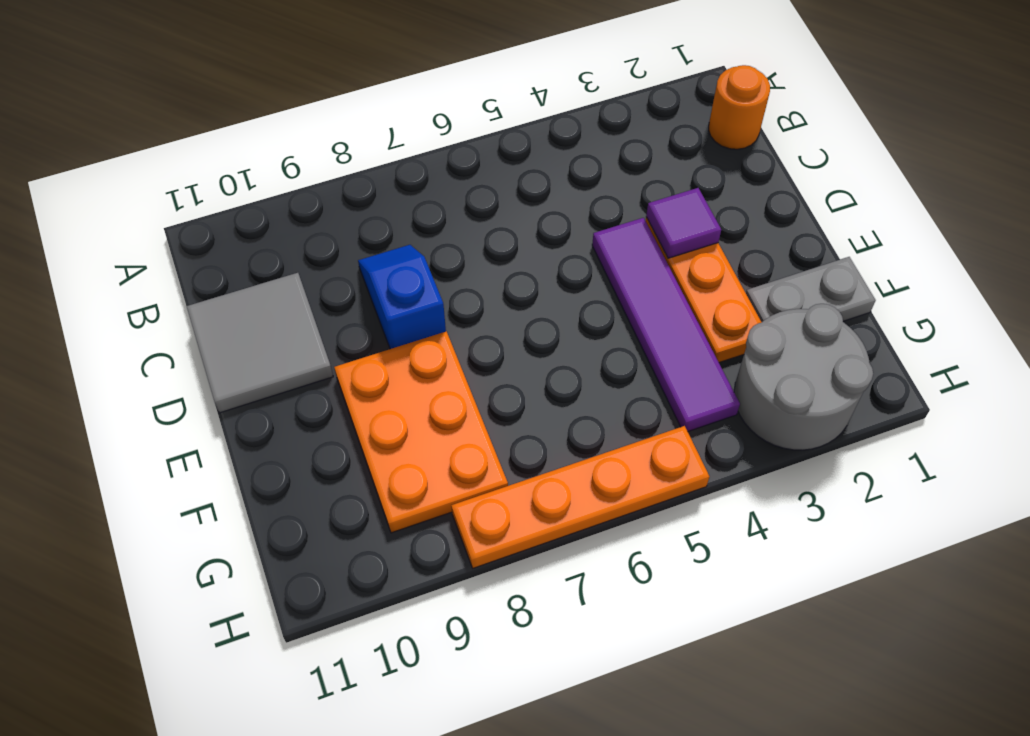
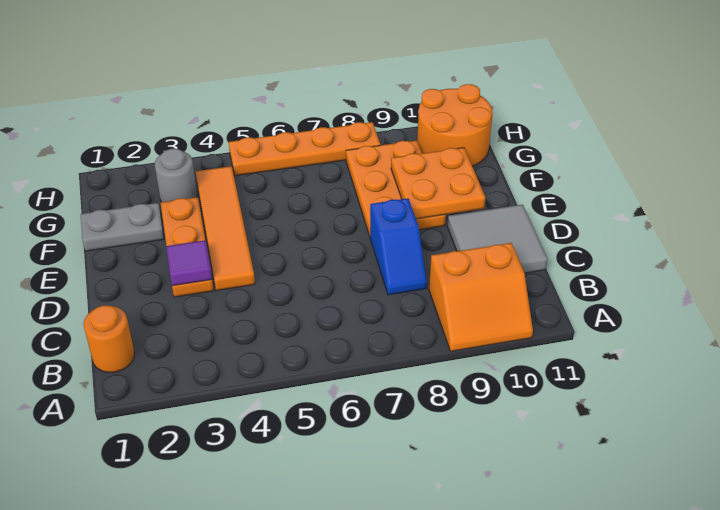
none -> orange slope A9:B10 level 1 top B
purple tile D4:G4 level 1 -> orange tile D4:G4 level 1
none -> orange plate E9:F10 level 2
grey round brick G2:H3 level 1 -> grey round brick G3 level 1
none -> orange round brick G10:H11 level 1

